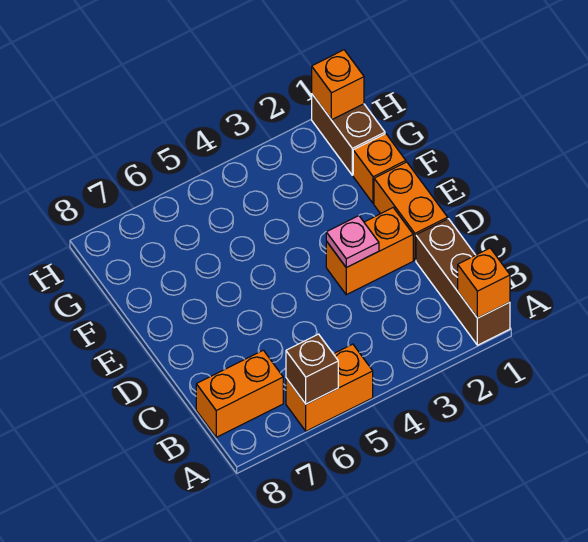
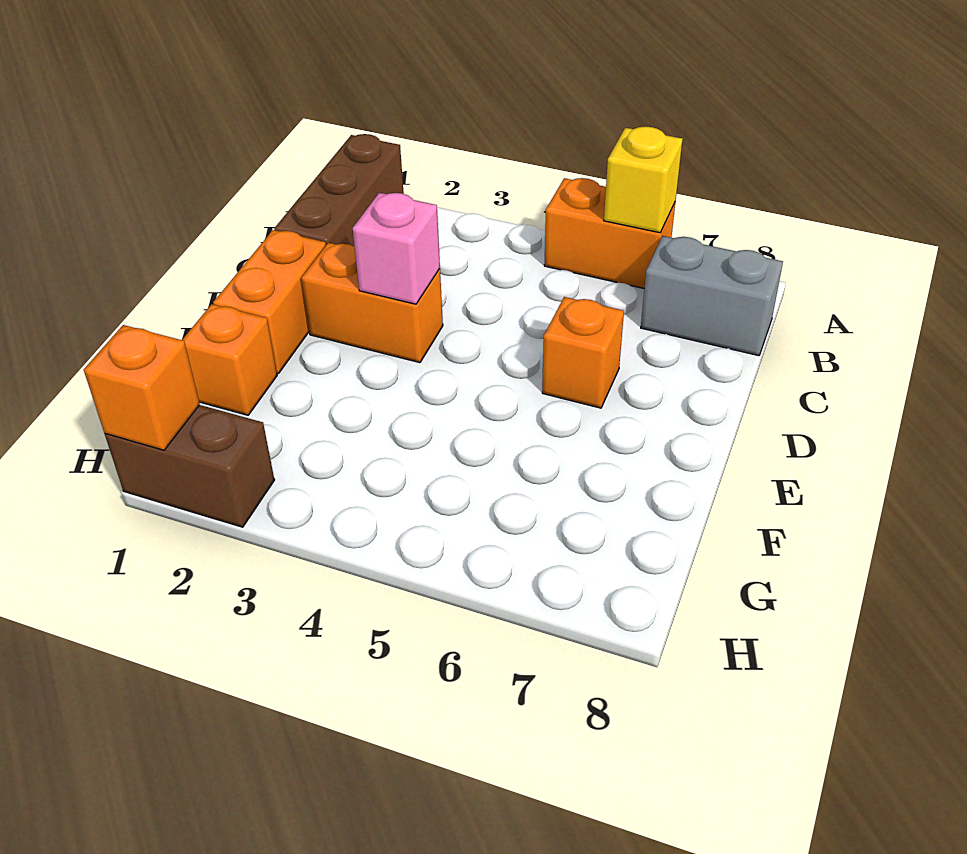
orange brick A1 level 2 -> orange brick D6 level 1
brown brick A6 level 2 -> yellow brick A6 level 2
orange brick B7:B8 level 1 -> grey brick B7:B8 level 1
pink plate D3 level 2 -> pink brick D3 level 2
brown brick G1:H1 level 1 -> brown brick H1:H2 level 1

